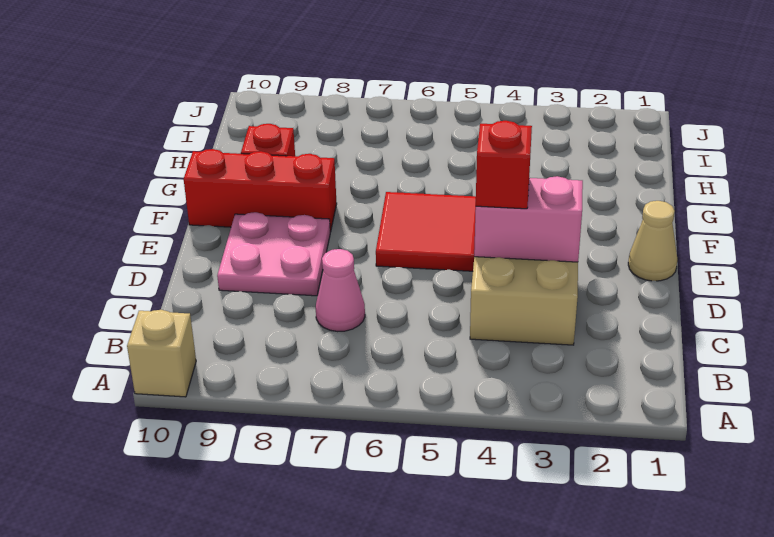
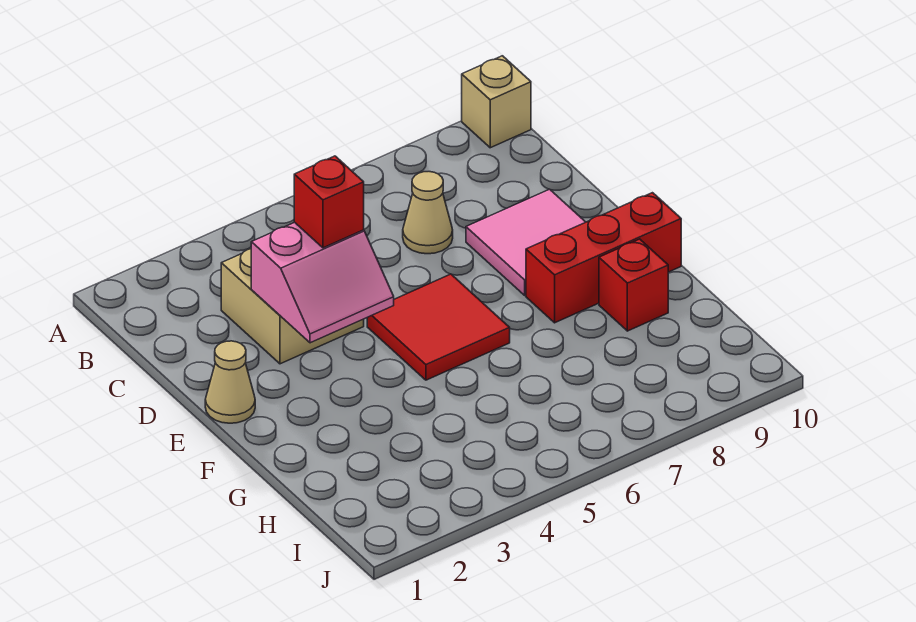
pink cone C7 level 1 -> tan cone C7 level 1
pink plate D8:E9 level 1 -> pink tile D8:E9 level 1

